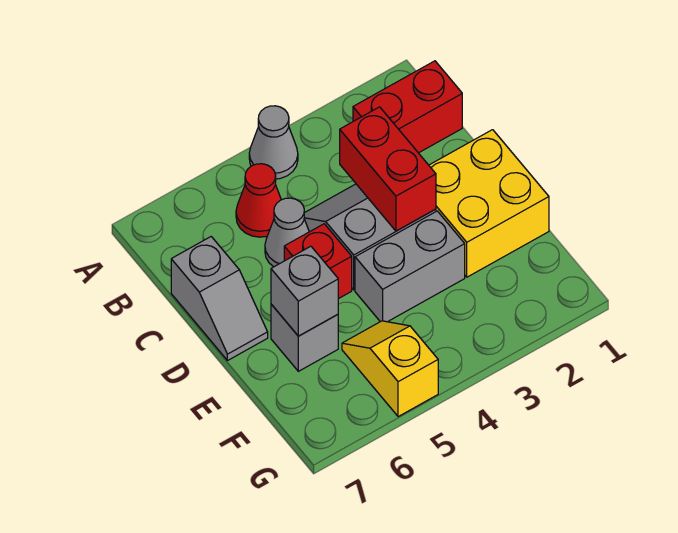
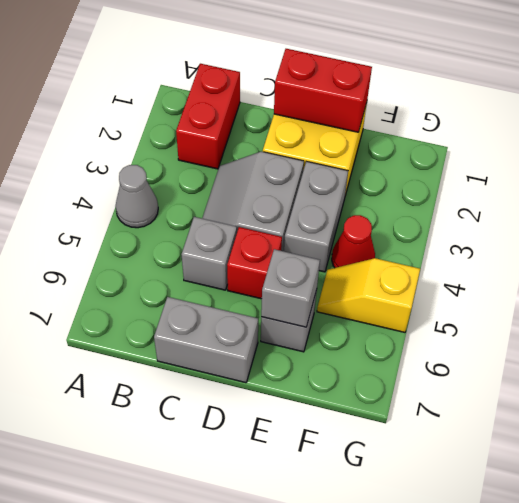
red cone B5 level 1 -> red cone F4 level 1
red brick C3:D3 level 2 -> red brick D1:E1 level 2
grey cone C5 level 1 -> grey brick C5 level 1
grey slope C7:D7 level 1 top C -> grey brick C7:D7 level 1

